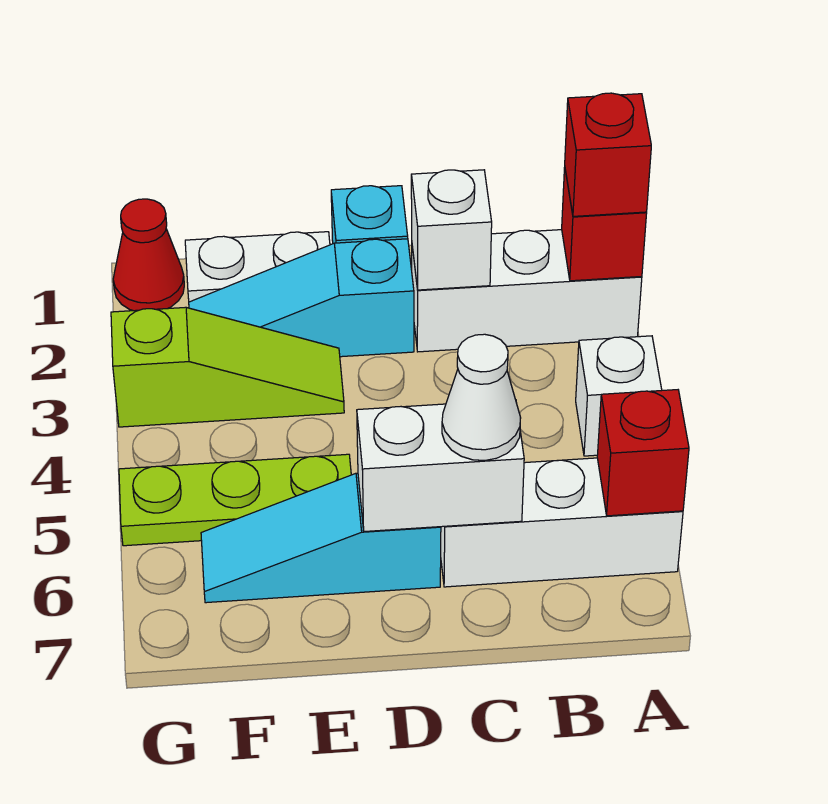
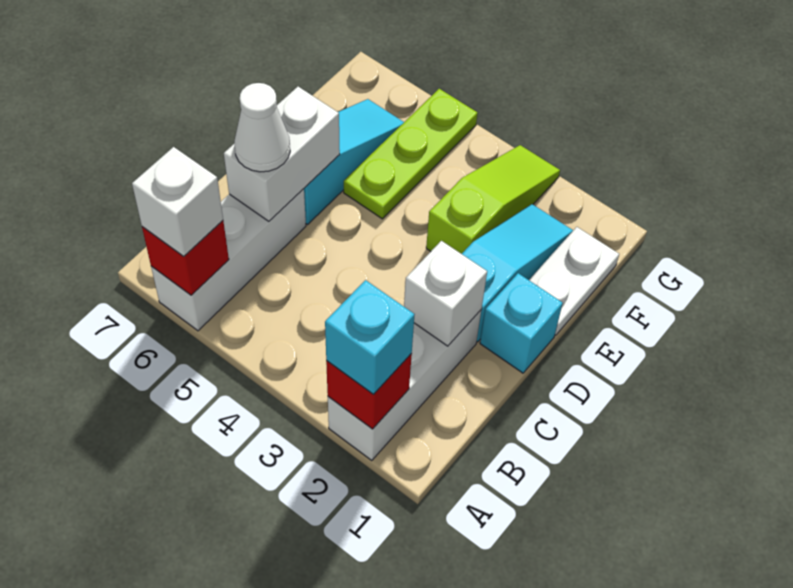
red brick A2 level 3 -> cyan brick A2 level 3
white brick A4 level 1 -> white brick A6 level 3
lime slope E3:G3 level 1 top G -> lime slope E3:G3 level 1 top E
red cone G1 level 1 -> none

